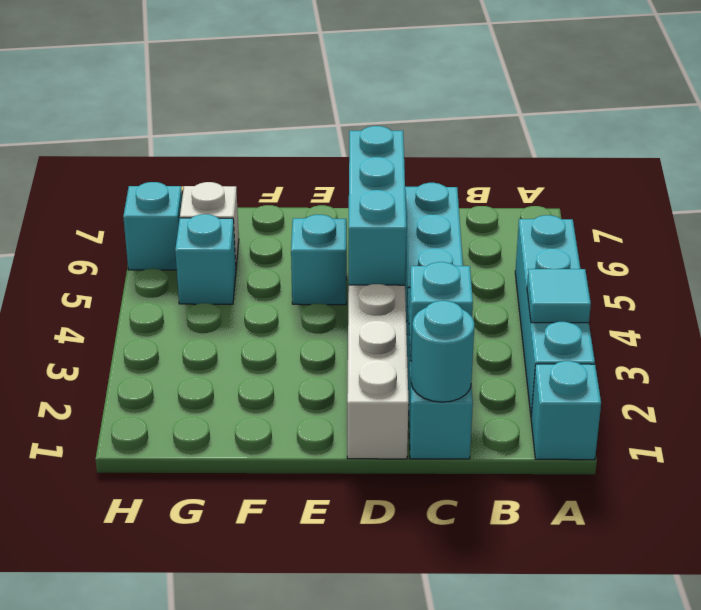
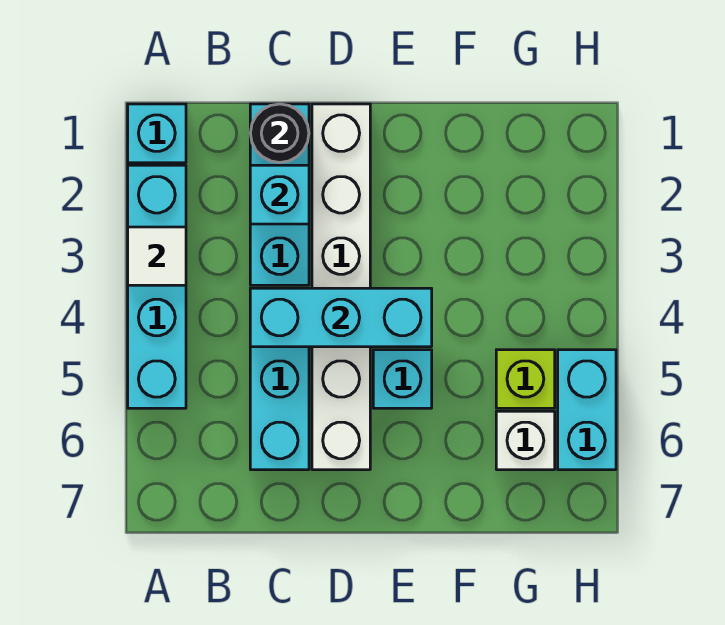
cyan tile A3 level 2 -> white tile A3 level 2
cyan round brick C1 level 2 -> black round brick C1 level 2
cyan brick D4:D6 level 2 -> cyan brick C4:E4 level 2
cyan brick G5 level 1 -> lime brick G5 level 1
cyan brick H6 level 1 -> cyan brick H5:H6 level 1

